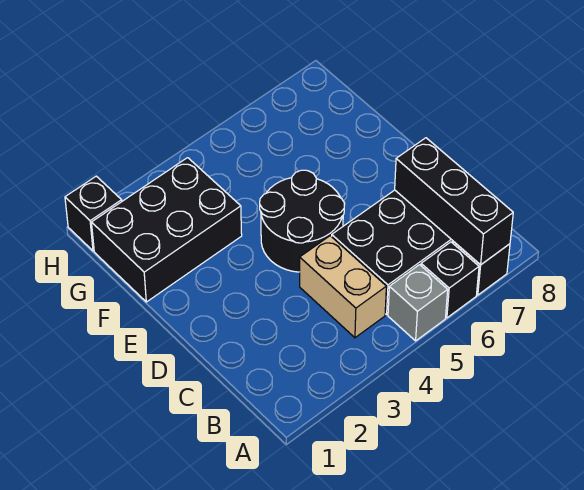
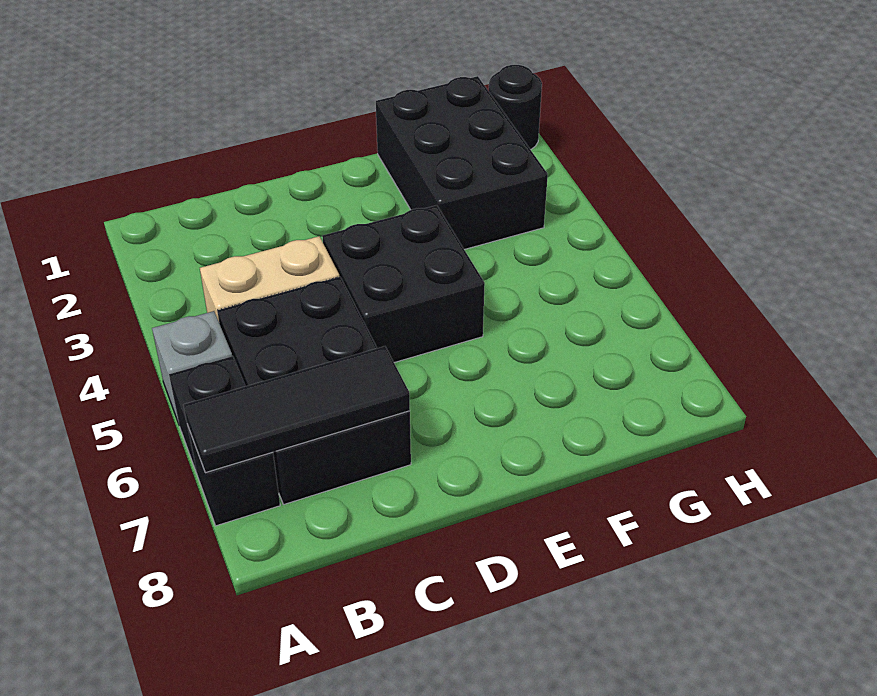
black brick A7:C7 level 2 -> black tile A7:C7 level 2
black round brick D4:E5 level 1 -> black brick D4:E5 level 1
black brick H1 level 1 -> black round brick H1 level 1

